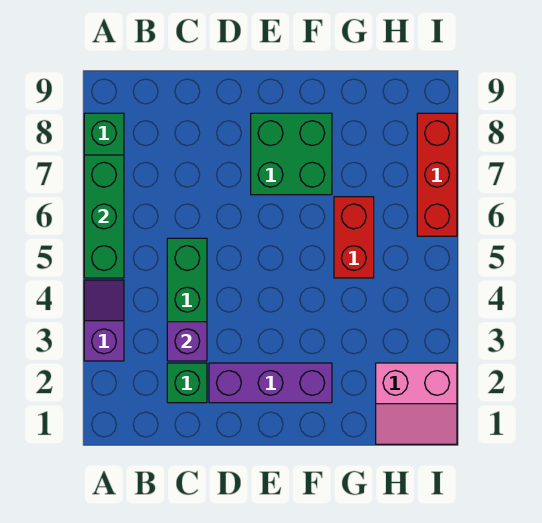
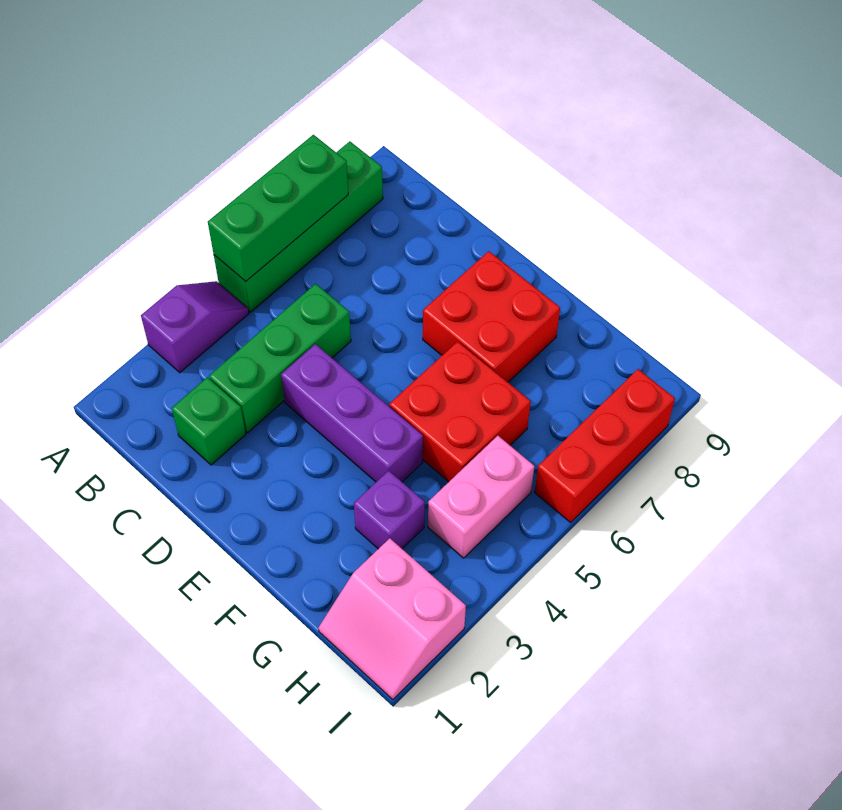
purple brick C3 level 2 -> purple brick G3 level 1
purple brick D2:F2 level 1 -> purple brick D4:F4 level 1
green brick E7:F8 level 1 -> red brick E7:F8 level 1
red brick G5:G6 level 1 -> red brick F5:G6 level 1
none -> pink brick H4:H5 level 1

